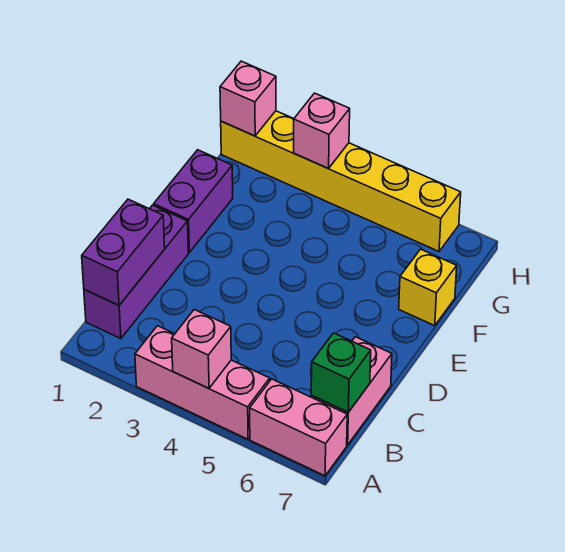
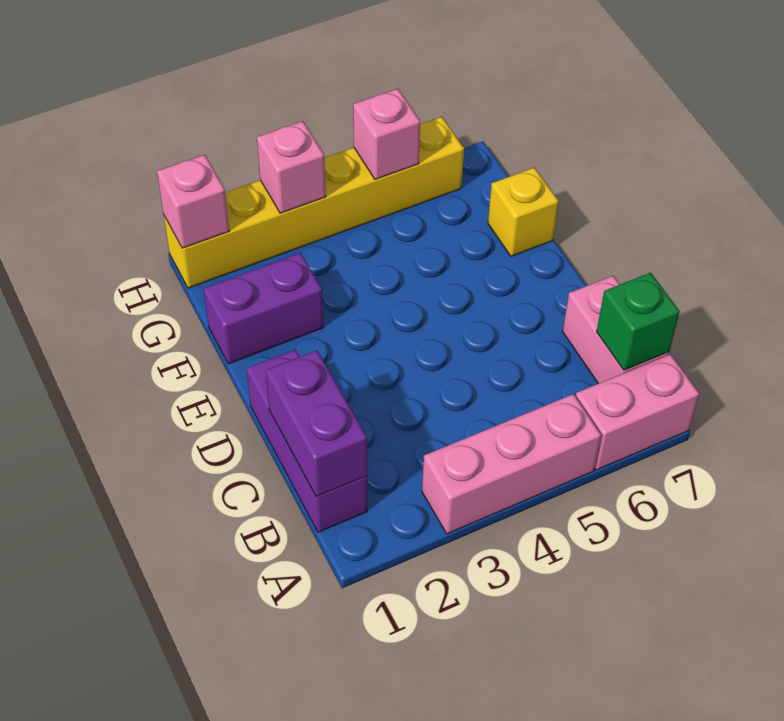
pink brick A4 level 2 -> pink brick H5 level 2
purple brick E1:F1 level 1 -> purple brick F1:F2 level 1

